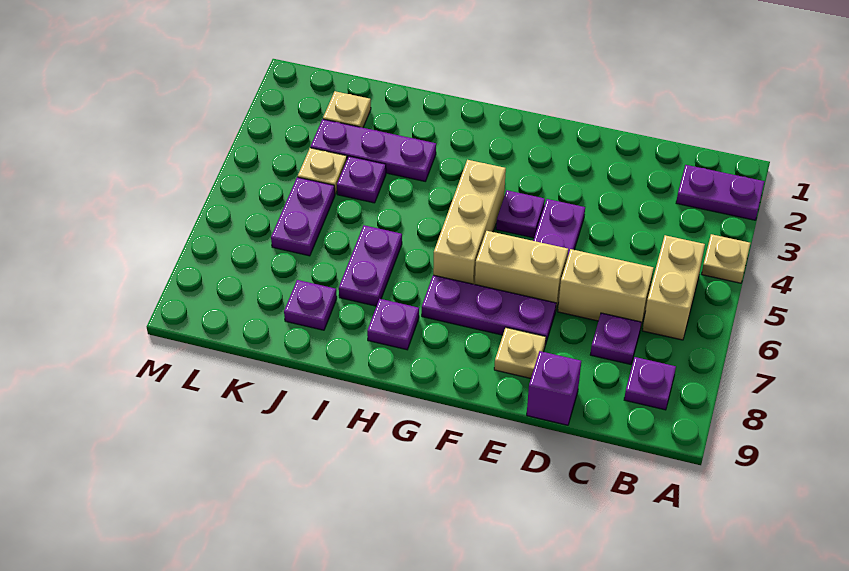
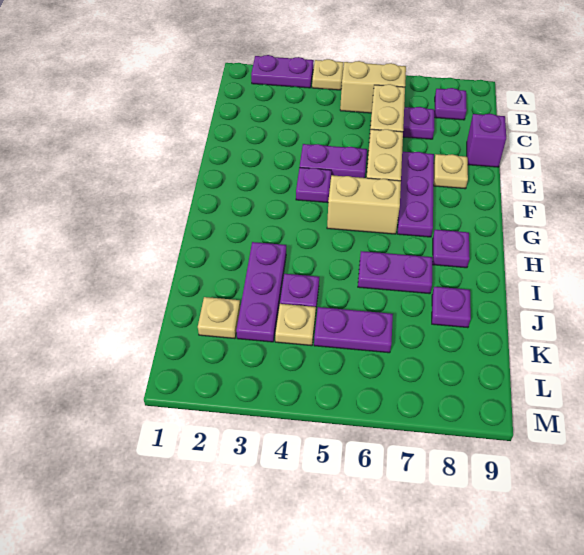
purple plate A2:B2 level 1 -> purple plate A2:A3 level 1
tan brick G4:G6 level 1 -> tan brick G5:G6 level 1

